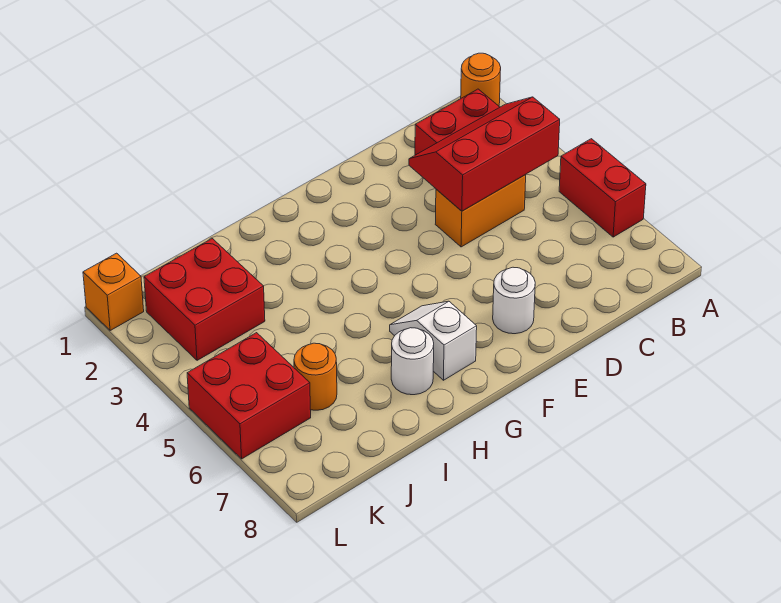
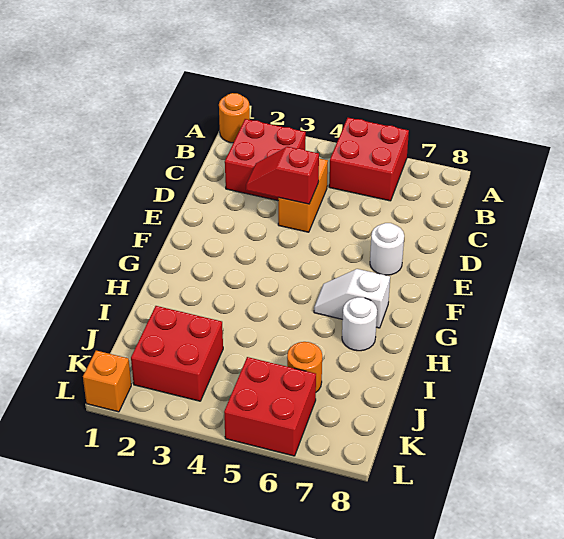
red brick A5:A6 level 1 -> red brick A5:B6 level 1
red slope B3:D4 level 2 top 4 -> red slope D3:D4 level 2 top 4

